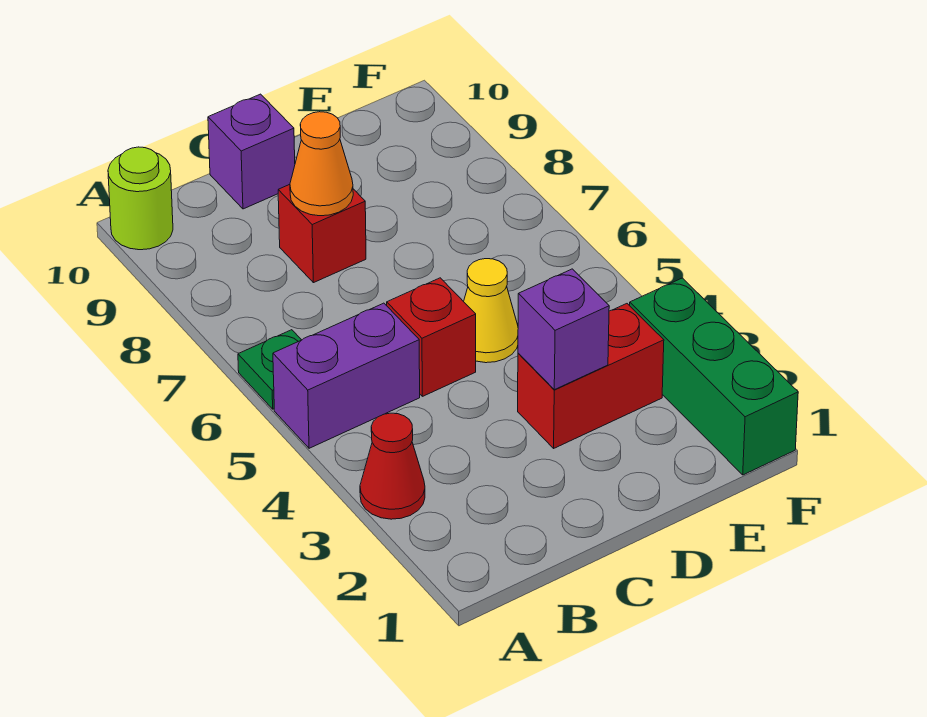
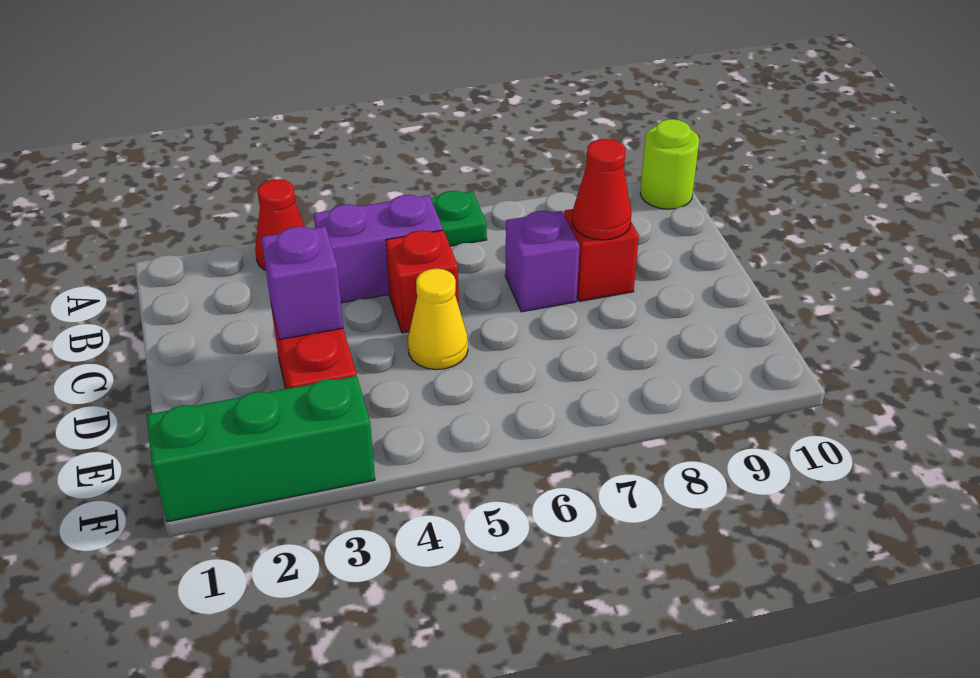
purple brick A5:B5 level 1 -> purple brick B4:B5 level 1
orange cone C8 level 2 -> red cone C8 level 2
purple brick C10 level 1 -> purple brick C7 level 1

